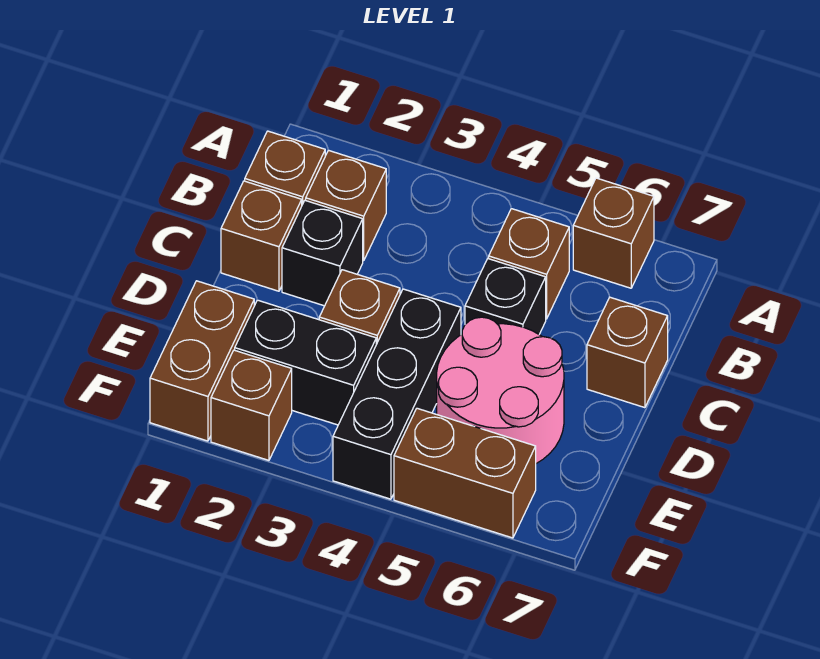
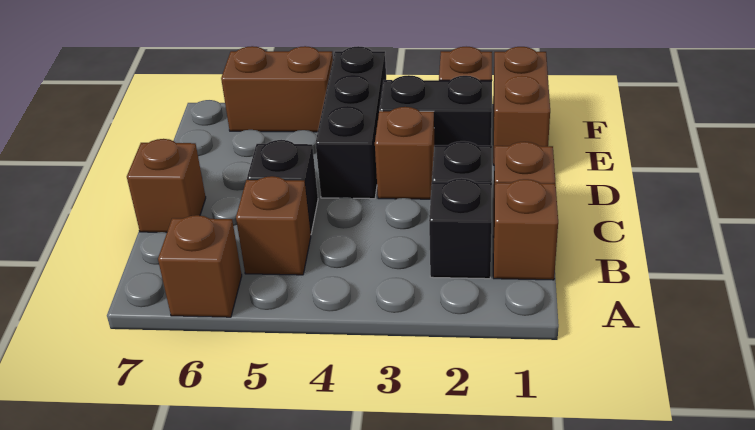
brown brick B2 level 1 -> black brick B2 level 1
pink round brick D5:E6 level 1 -> none

